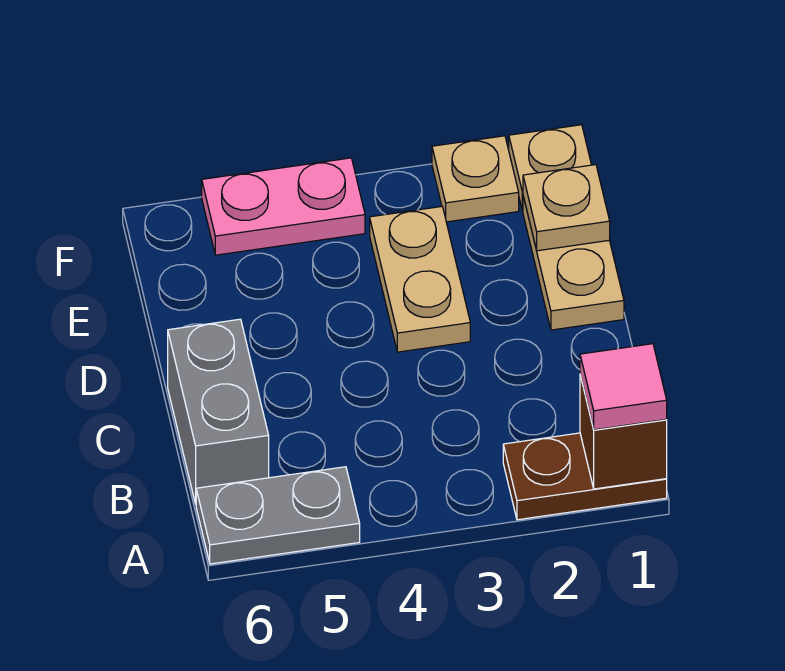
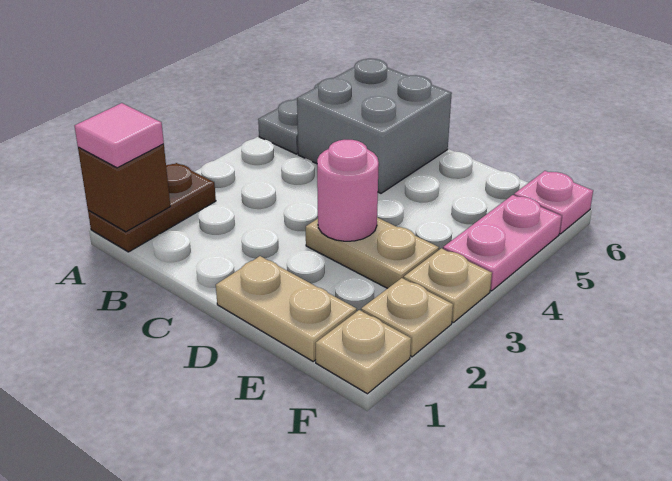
grey brick B6:C6 level 1 -> grey brick B5:C6 level 1
none -> pink round brick D3 level 2
tan plate E1 level 2 -> tan plate F3 level 1
none -> pink plate F6 level 1

